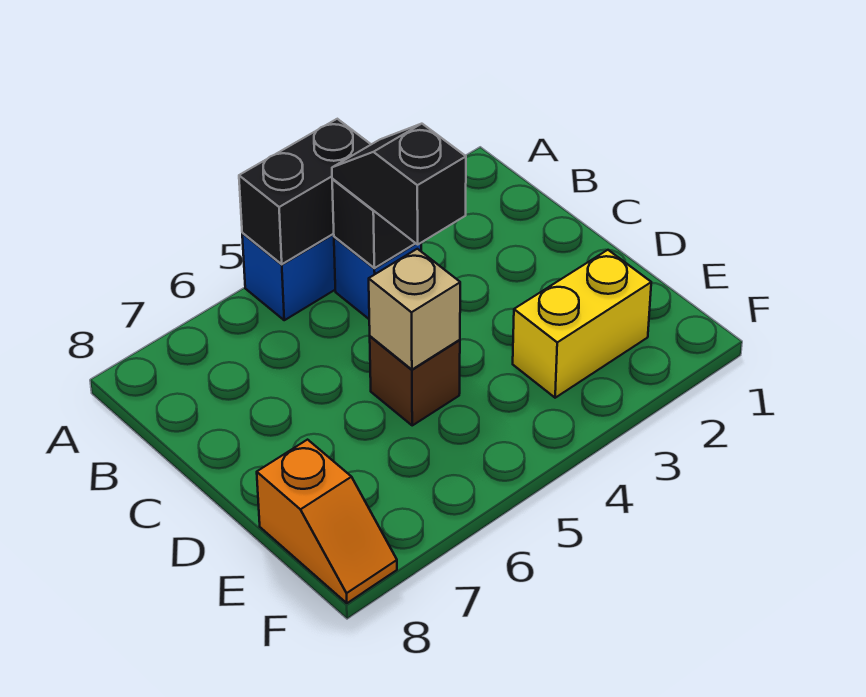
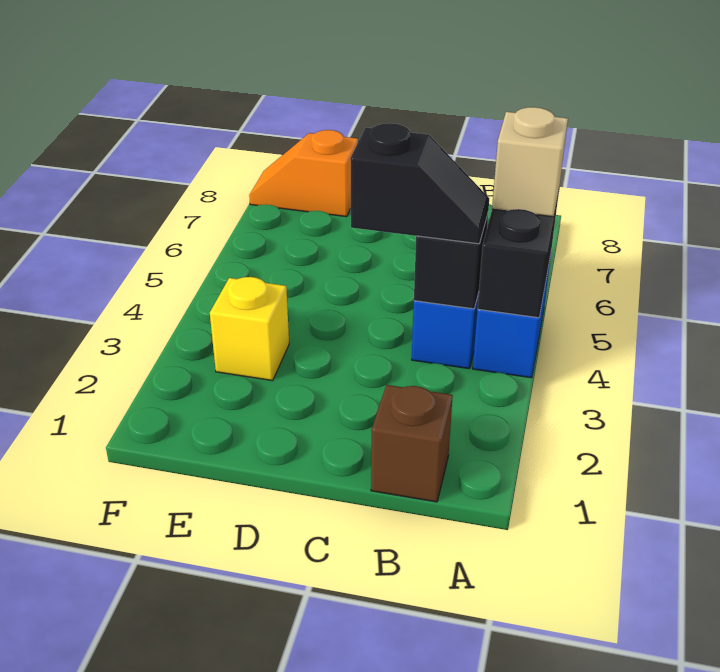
brown brick D5 level 1 -> brown brick B1 level 1
tan brick D5 level 2 -> tan brick A5 level 3
yellow brick E2:E3 level 1 -> yellow brick E3 level 1

